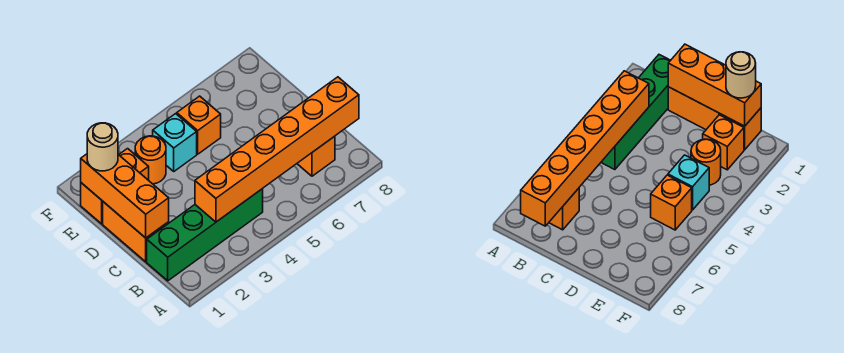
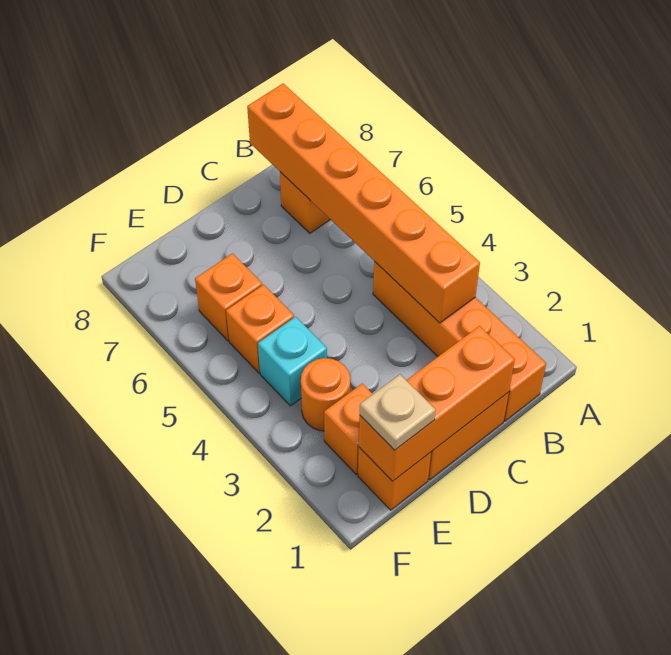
green brick B1:B4 level 1 -> orange brick B1:B4 level 1
tan round brick E1 level 3 -> tan plate E1 level 3
none -> orange brick E6 level 1

